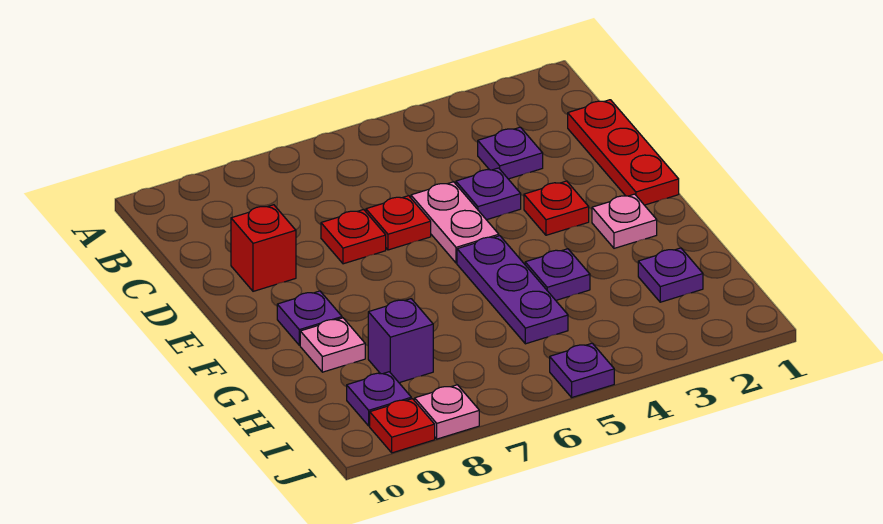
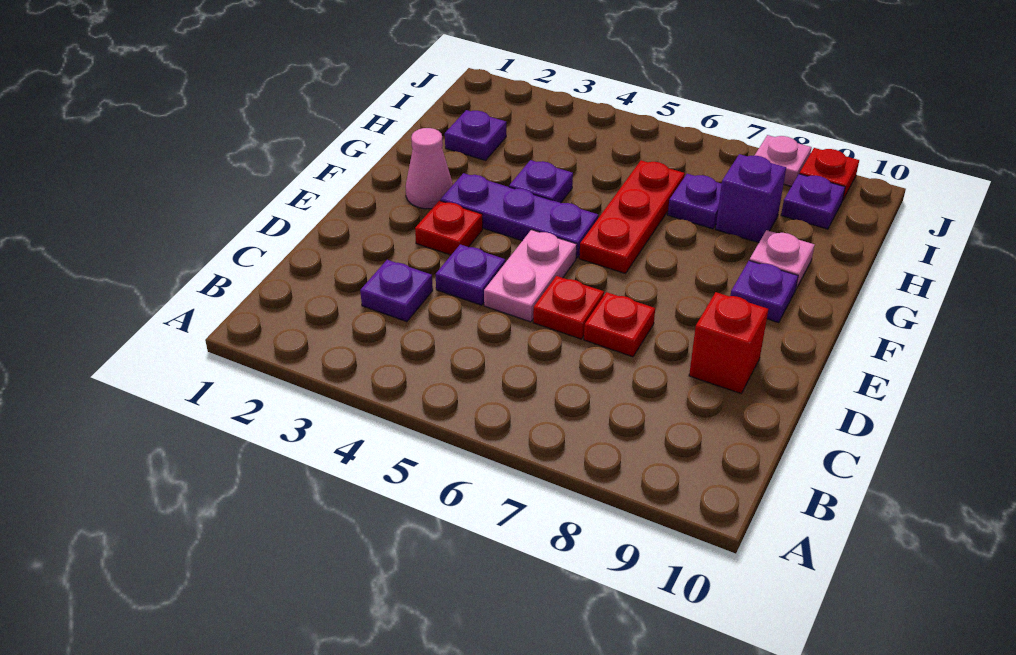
red plate C1:E1 level 1 -> red plate F6:H6 level 1
pink plate F2 level 1 -> pink cone F2 level 1
purple plate F5:H5 level 1 -> purple plate F3:F5 level 1
purple plate J5 level 1 -> purple plate H7 level 1

